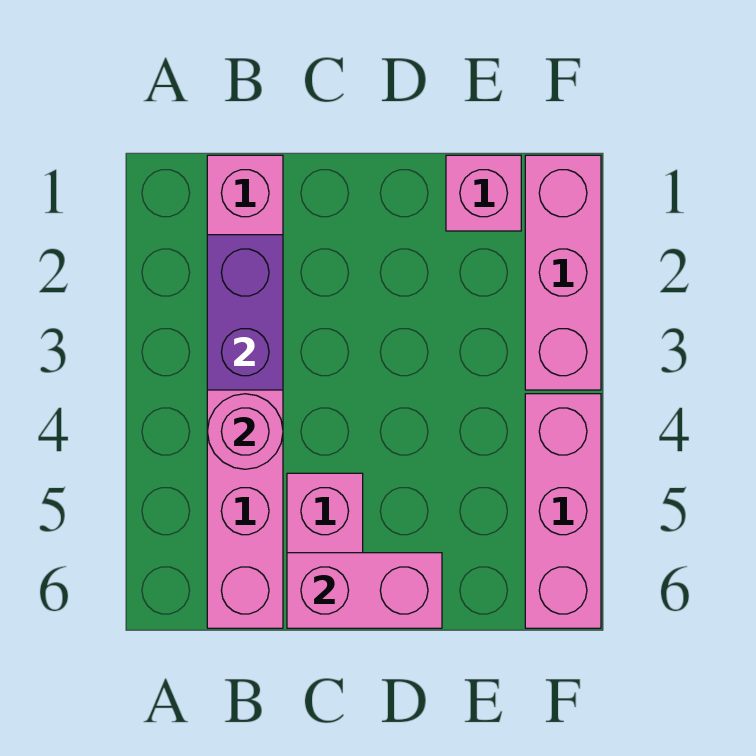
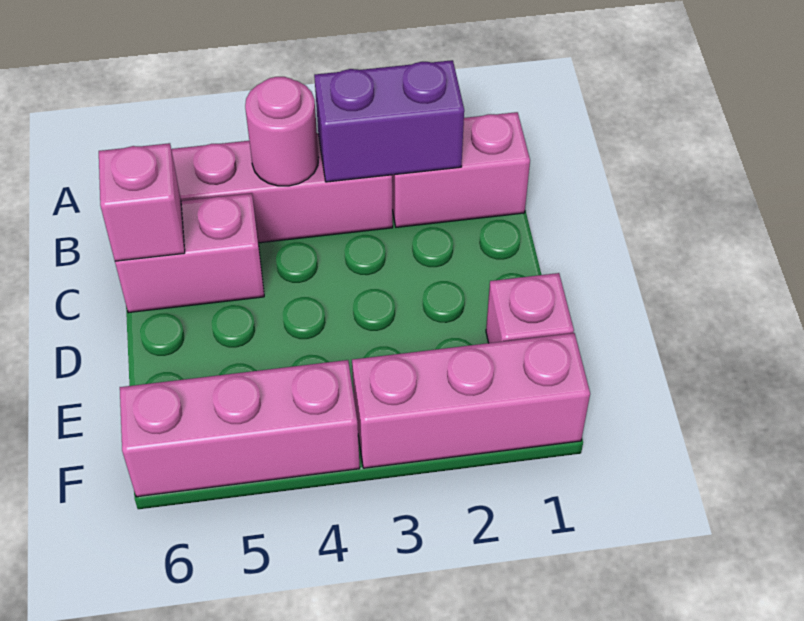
pink brick C6:D6 level 2 -> pink brick C6 level 2

